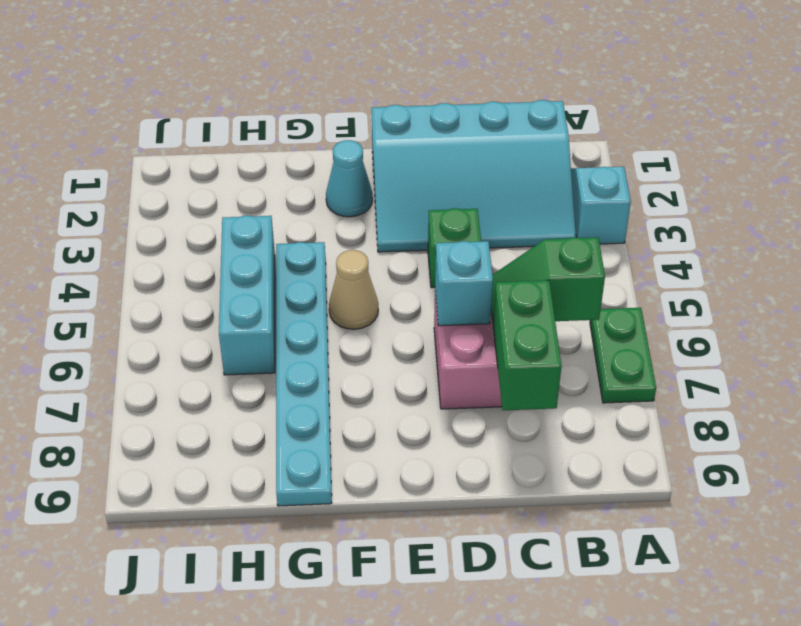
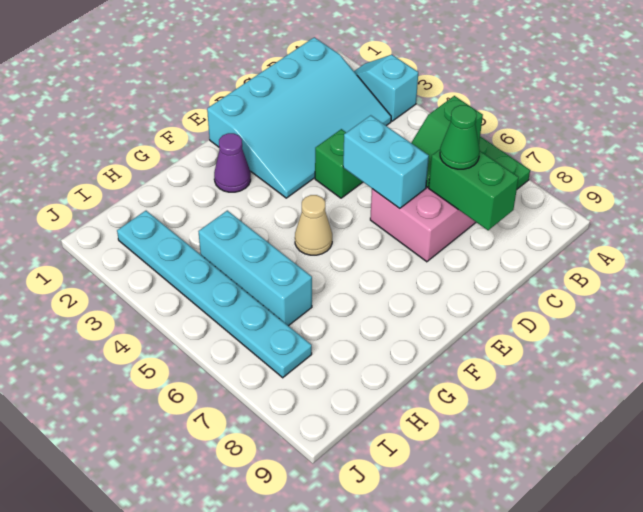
none -> green cone C7 level 3
cyan brick D6 level 2 -> cyan brick D5:D6 level 2
cyan cone F2 level 1 -> purple cone F2 level 1
cyan plate G4:G9 level 1 -> cyan plate I2:I7 level 1

